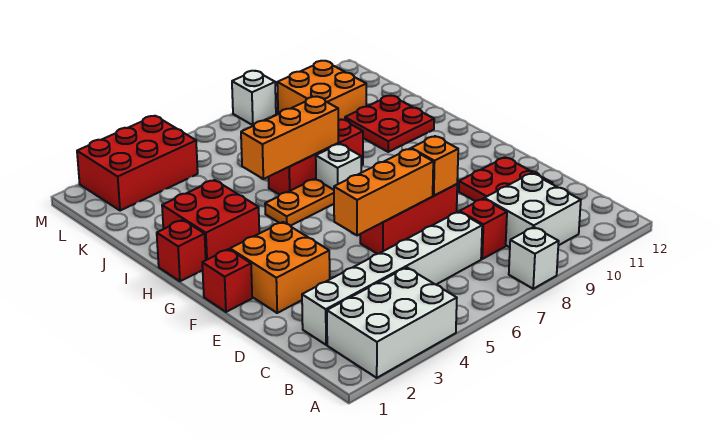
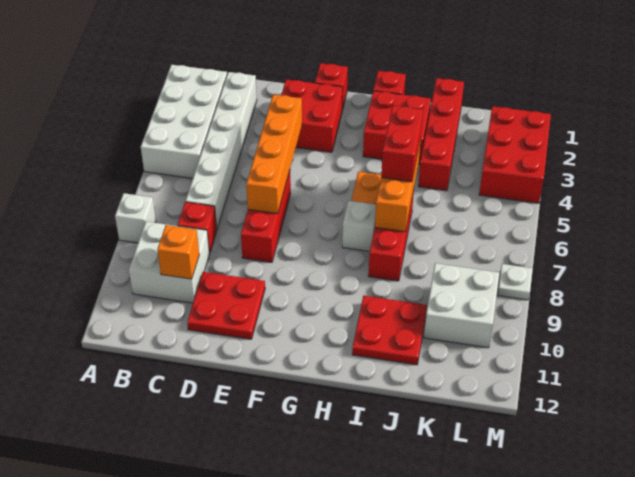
white brick A2:B4 level 1 -> white brick A2:B5 level 1
orange brick E2:F3 level 1 -> red brick E2:F3 level 1
orange brick E5:E7 level 2 -> orange brick E4:E7 level 2
orange brick E8 level 2 -> orange brick C10 level 2
none -> red brick I5:I6 level 3
none -> red brick J1:J4 level 1
orange brick K9:L10 level 1 -> white brick K9:L10 level 1
white brick M8 level 1 -> white plate M8 level 1

